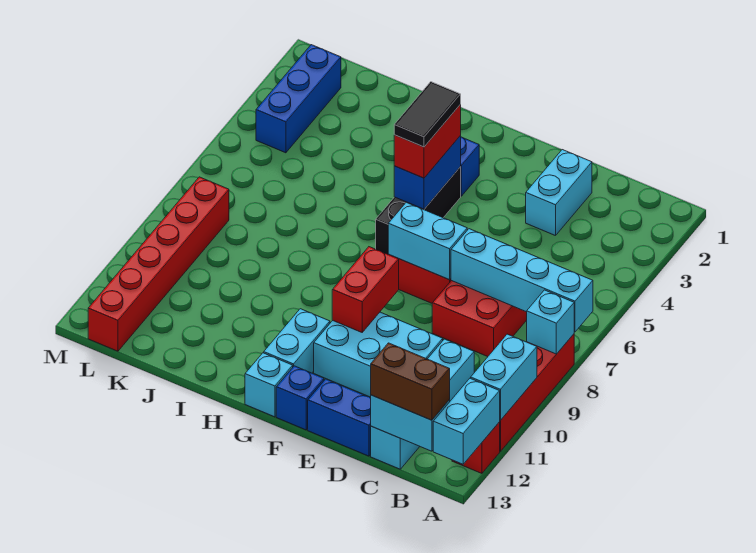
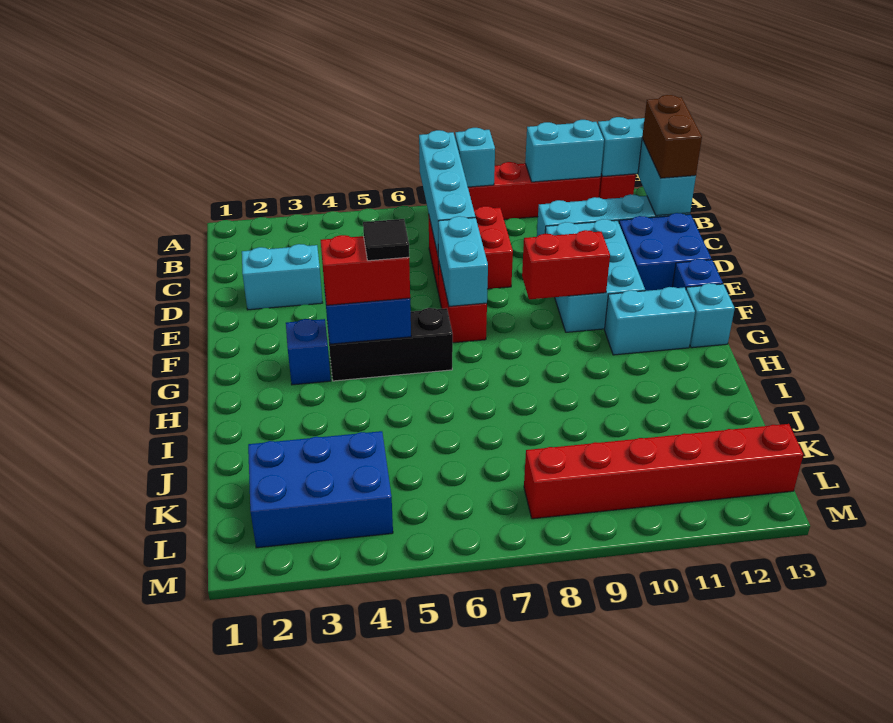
blue brick D13:E13 level 1 -> blue brick D12:E13 level 1
black tile G4:G5 level 4 -> black tile G5 level 4
blue brick L2:L4 level 1 -> blue brick K2:L4 level 1

